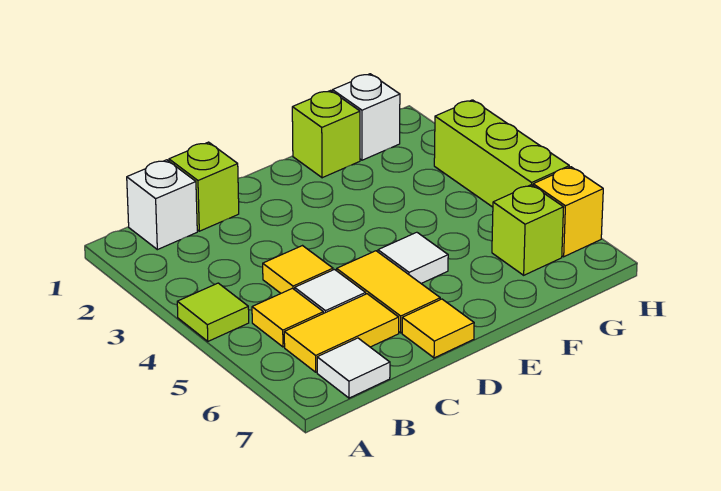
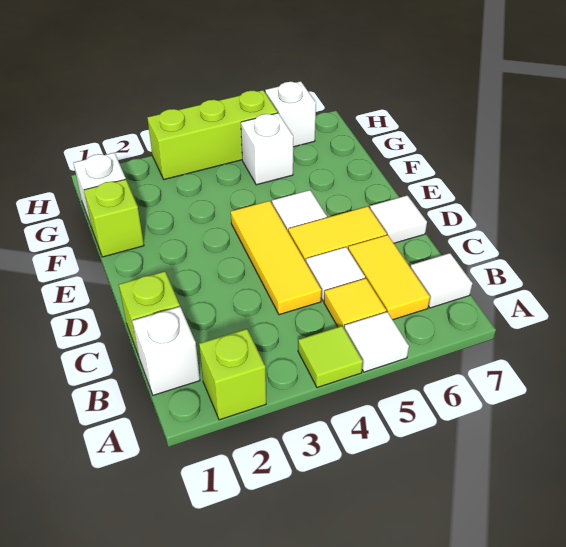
none -> white tile A5 level 1
yellow tile C4 level 1 -> yellow tile C4:E4 level 1
yellow tile D7 level 1 -> white tile D7 level 1
none -> white brick G5 level 1
lime brick G6 level 1 -> lime brick A2 level 1
yellow brick H6 level 1 -> white brick H6 level 1

